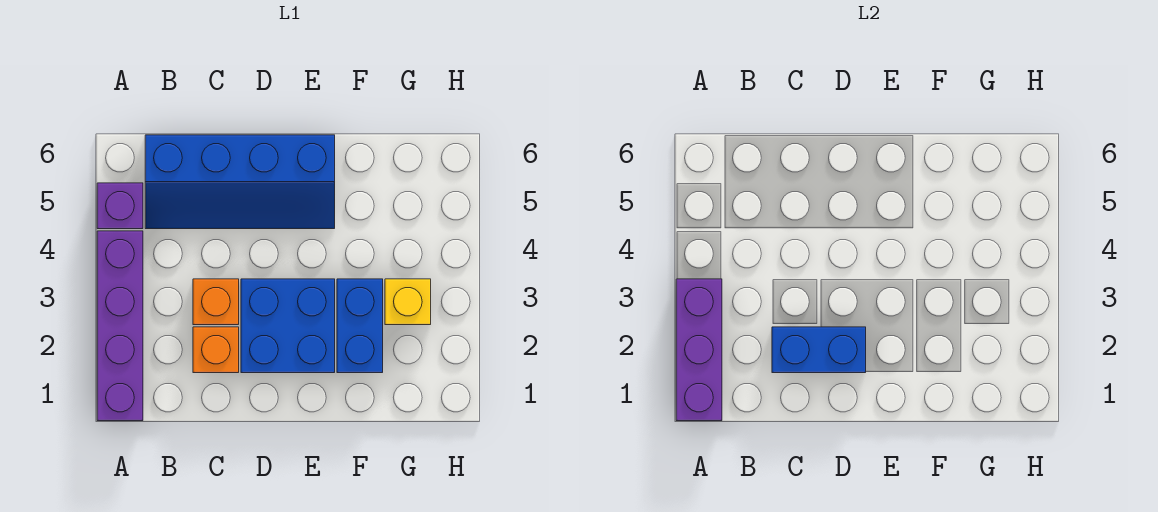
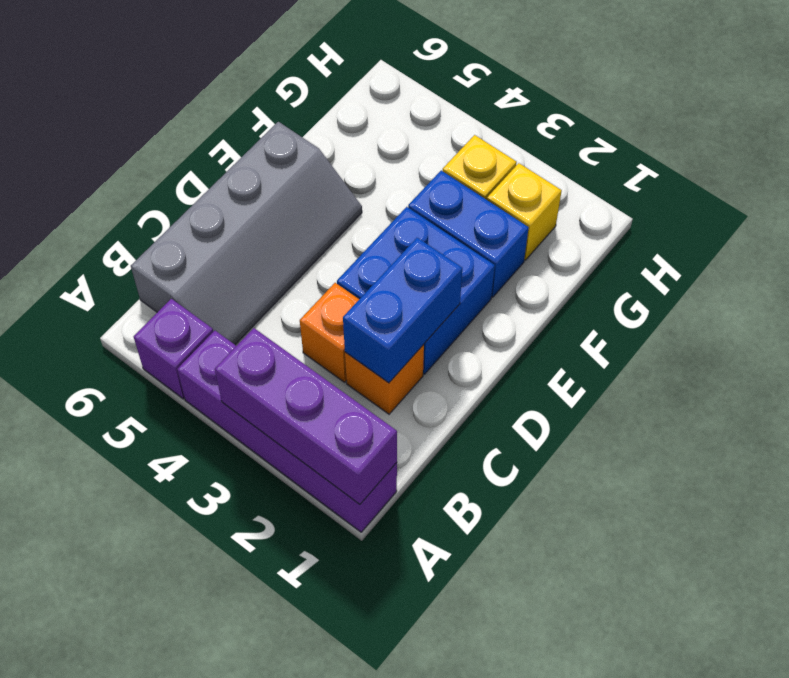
blue slope B5:E6 level 1 top 6 -> grey slope B5:E6 level 1 top 6
none -> yellow brick G2 level 1

